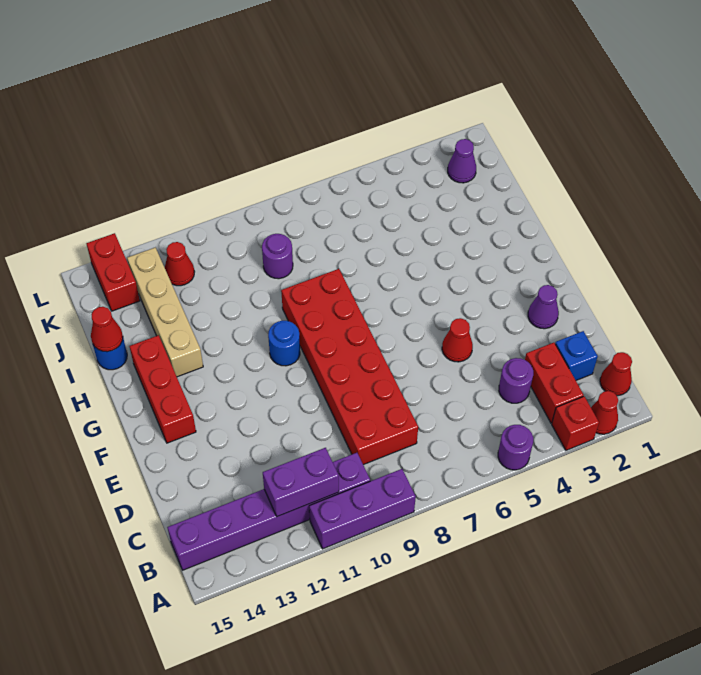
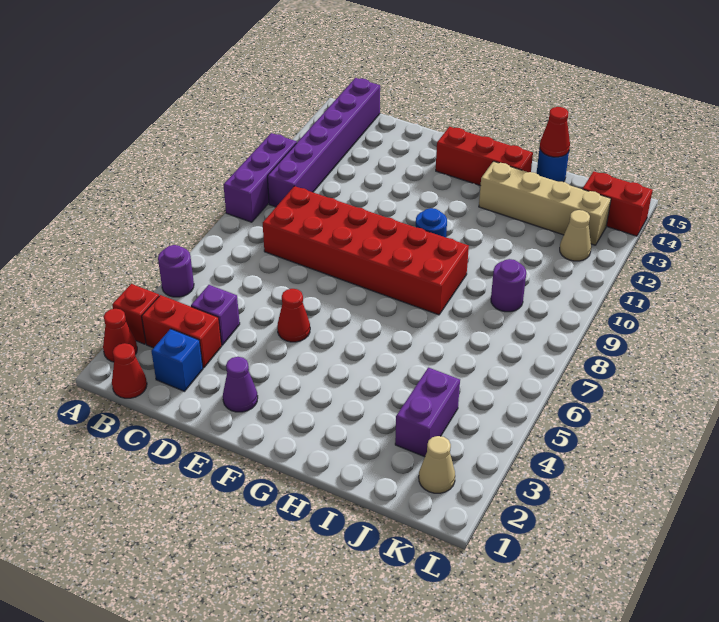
purple brick B11:B12 level 2 -> purple brick J3:J4 level 1
purple round brick C4 level 1 -> purple brick C4 level 1
purple cone K2 level 1 -> tan cone K2 level 1
red cone K12 level 1 -> tan cone K12 level 1

